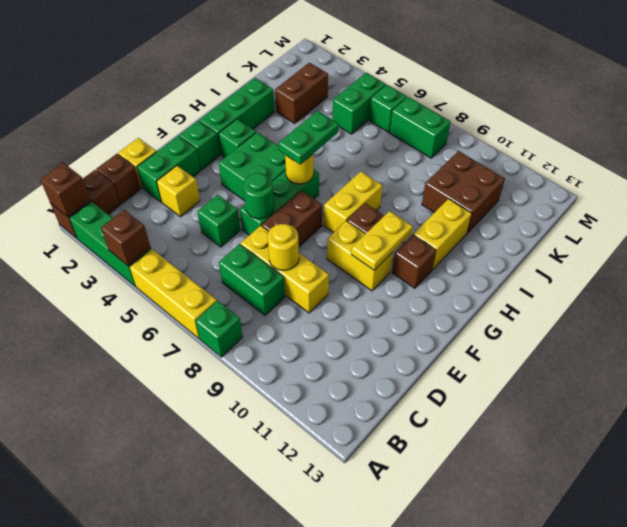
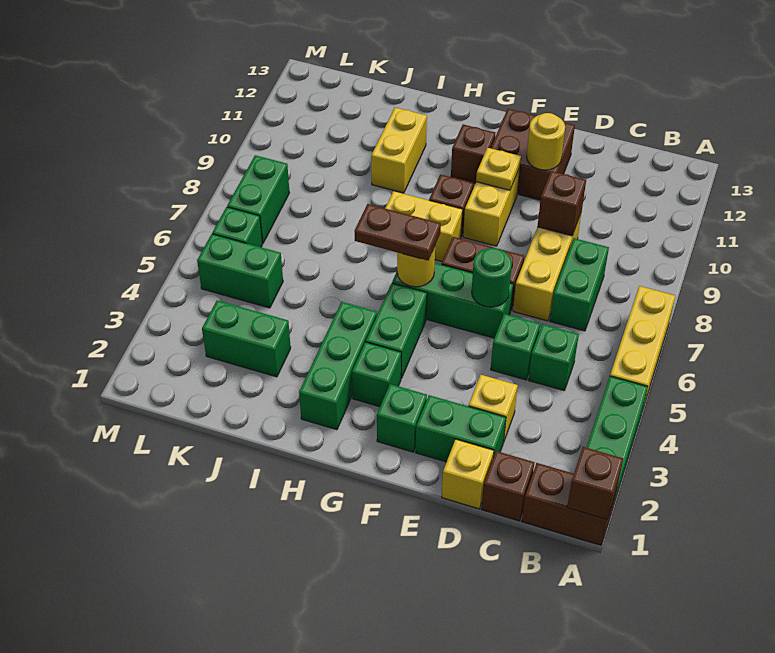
brown brick A4 level 2 -> brown brick D9 level 2
green brick A8 level 1 -> green brick C5 level 1
yellow round brick D8 level 2 -> yellow round brick E11 level 2
green brick F4:G5 level 1 -> green brick G4:G5 level 1
yellow plate F10:G10 level 2 -> yellow plate F10 level 2
green brick G2:I2 level 1 -> green brick H2:H4 level 1
green plate G6:H6 level 3 -> brown plate G6:H6 level 3
yellow brick H11:I11 level 1 -> yellow brick I10:I11 level 1
brown brick J3:K3 level 1 -> green brick J3:K3 level 1
brown brick J10:K11 level 1 -> brown brick E11:F12 level 1

